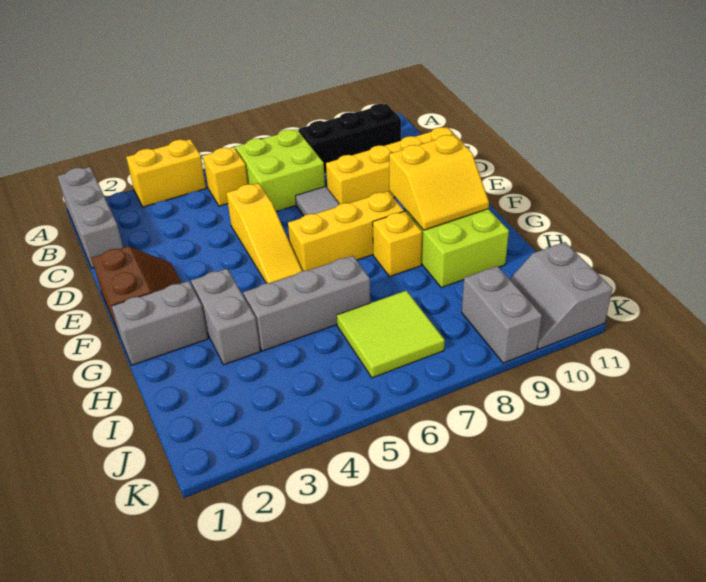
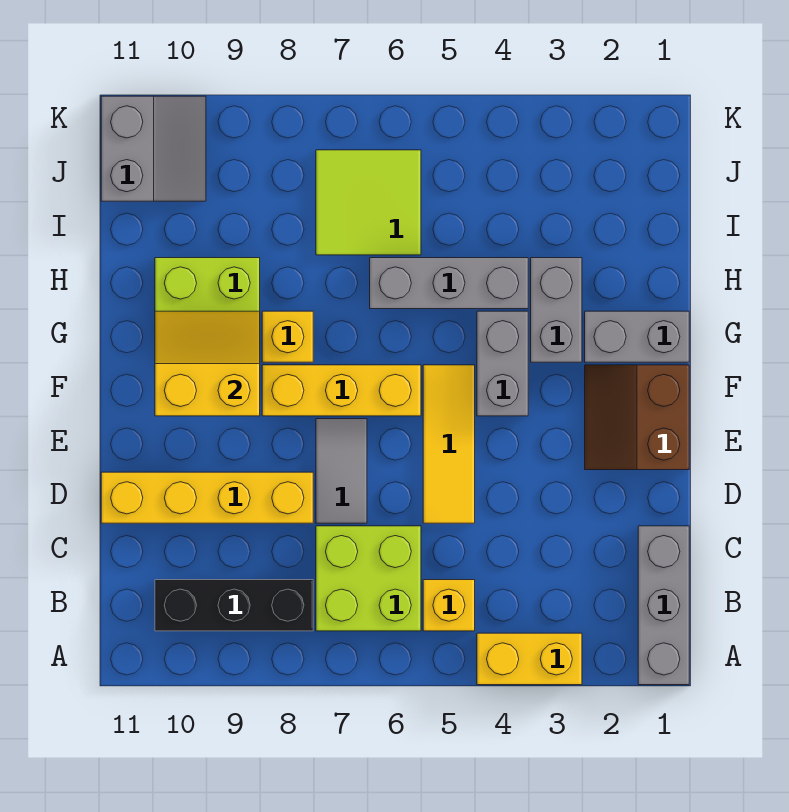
yellow slope D5:F5 level 1 top D -> yellow tile D5:F5 level 1
grey brick J9:K9 level 1 -> grey brick F4:G4 level 1

